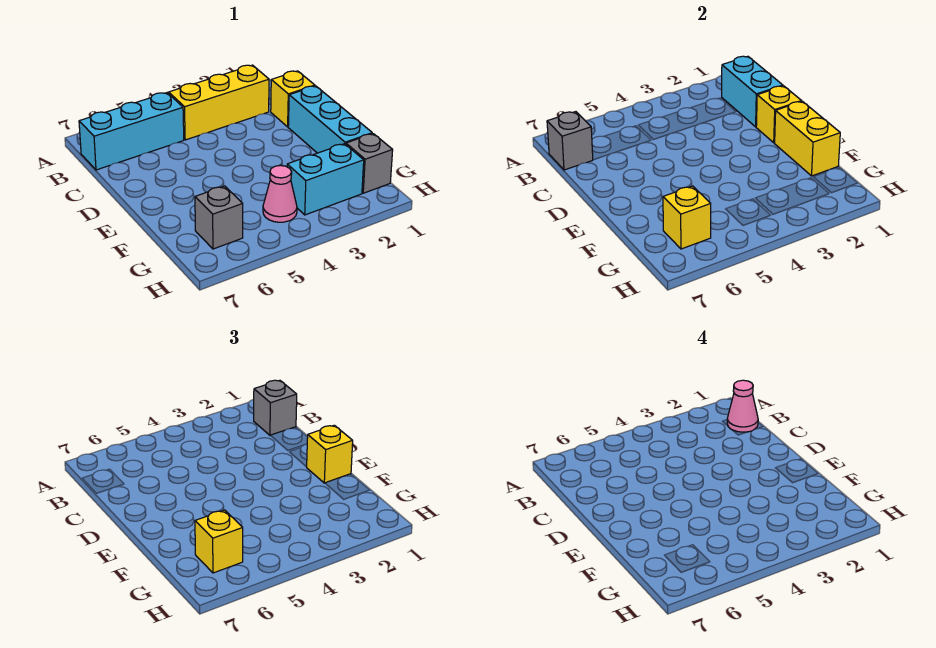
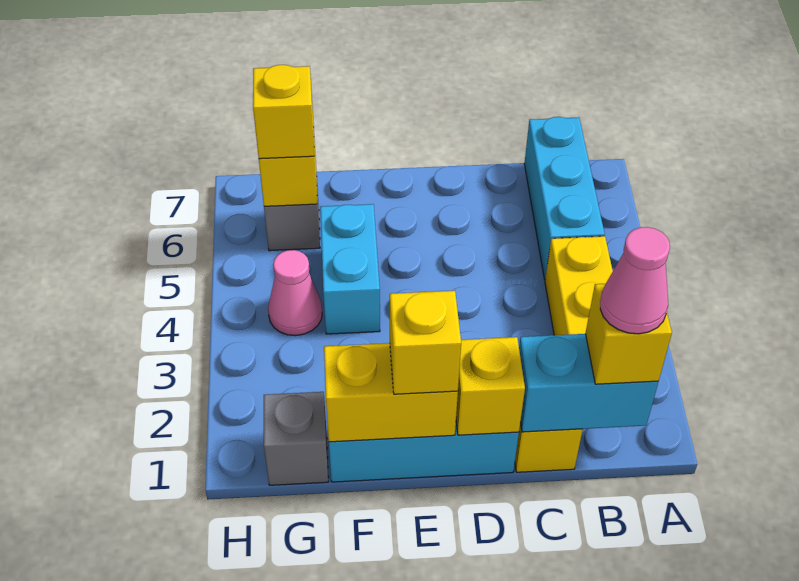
grey brick B1 level 3 -> yellow brick B1 level 3
grey brick B7 level 2 -> none
cyan brick G2:G3 level 1 -> cyan brick F4:F5 level 1

